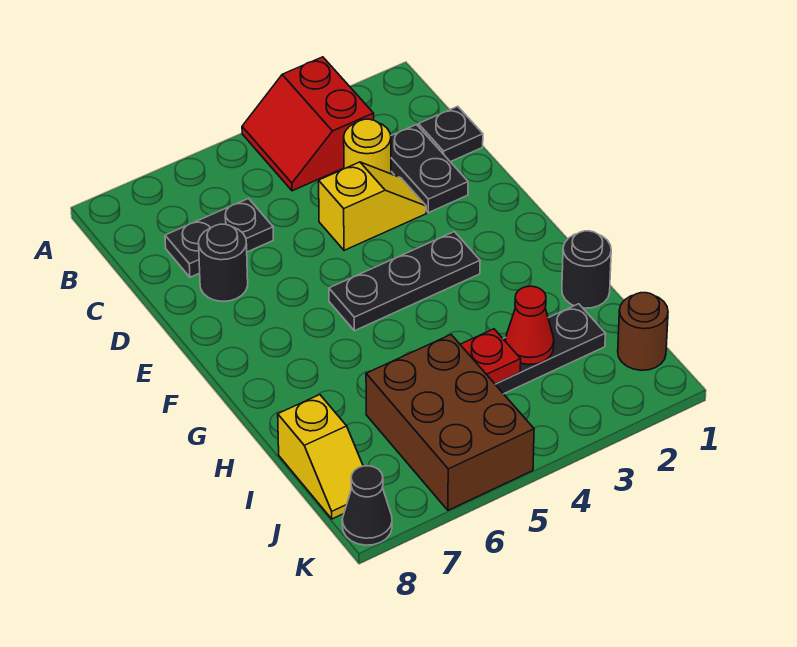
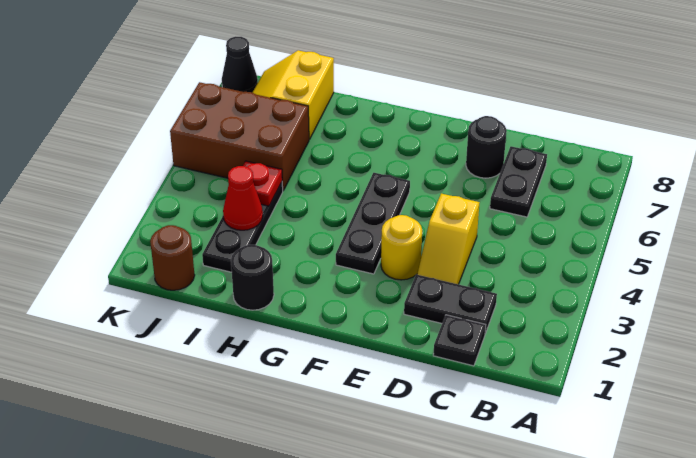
red slope A3:B4 level 1 top 3 -> none
yellow round brick C3 level 1 -> yellow round brick E3 level 1
yellow slope I8:J8 level 1 top I -> yellow slope I7:J8 level 1 top I

